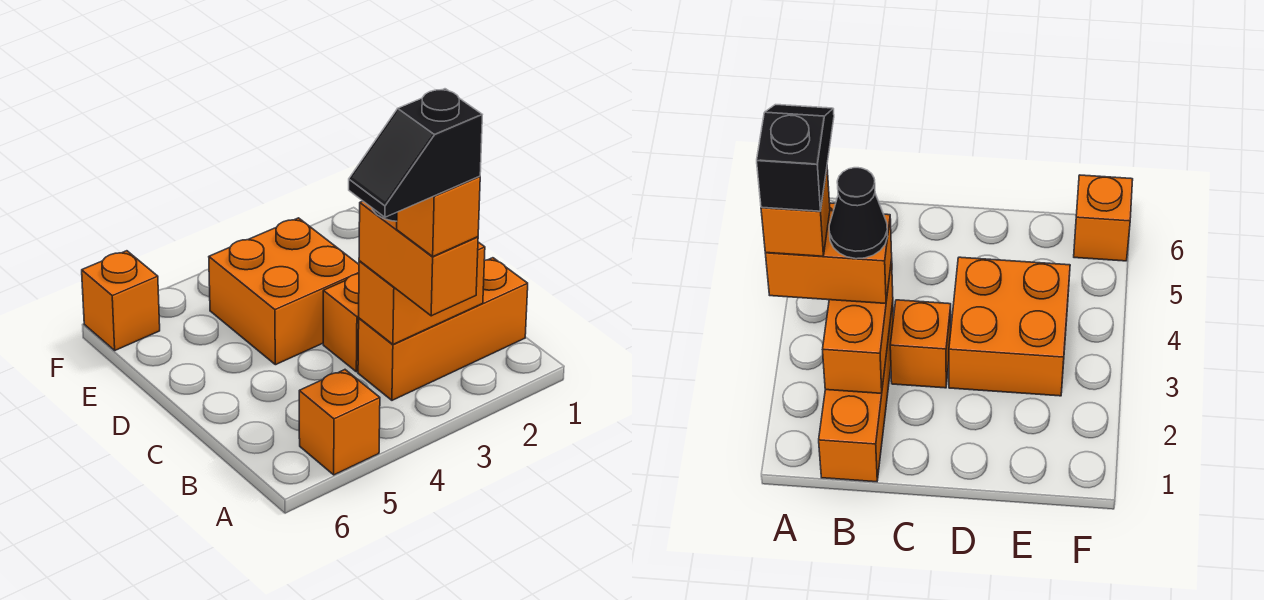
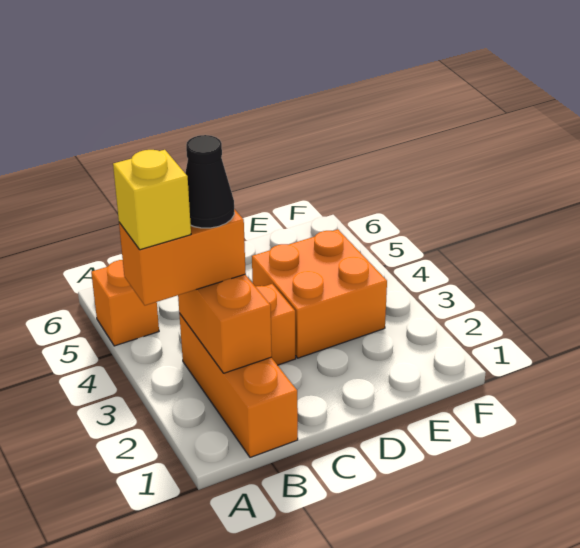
orange brick A3 level 4 -> yellow brick A3 level 4
black slope A3:A4 level 5 top 3 -> none
orange brick F6 level 1 -> none

